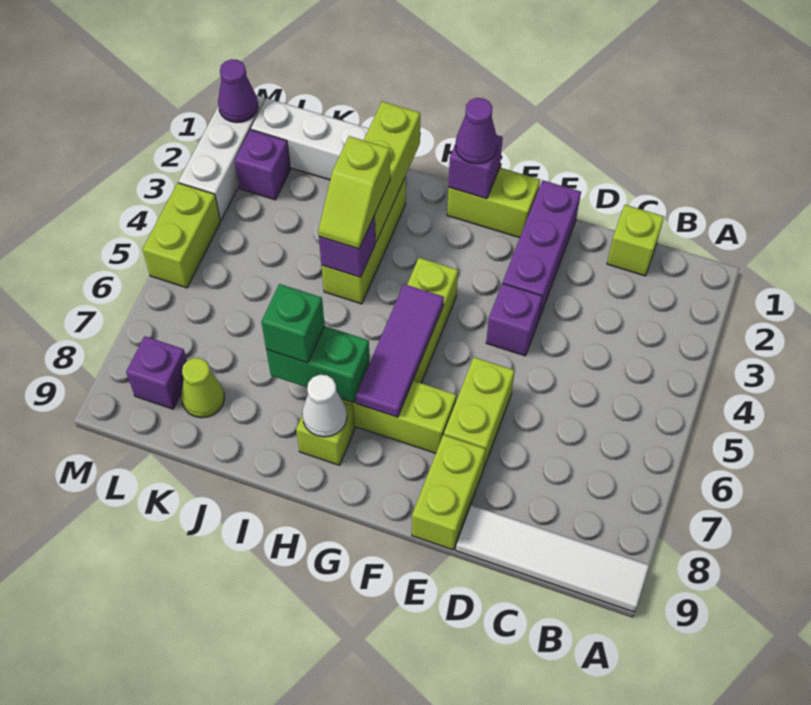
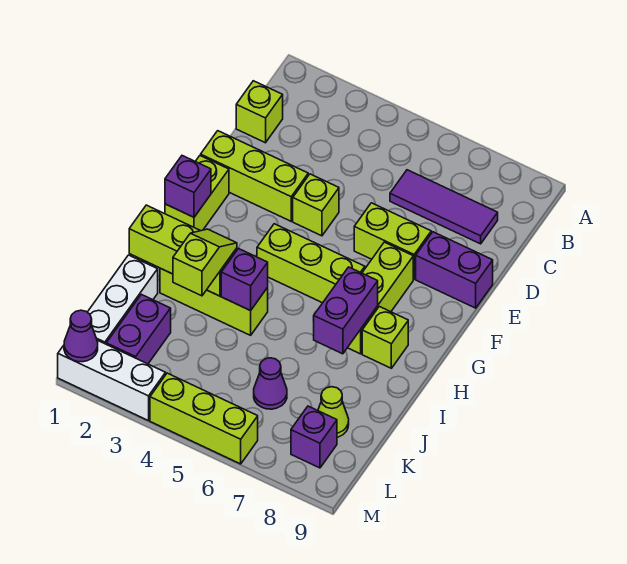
white tile A9:D9 level 1 -> none
purple brick E1:E3 level 1 -> lime brick E1:E3 level 1
purple brick E4 level 1 -> lime brick E4 level 1
lime brick E8:E9 level 1 -> purple brick E8:E9 level 1
purple cone G1 level 3 -> purple cone K6 level 1
purple tile G5:G7 level 2 -> purple tile C6:C8 level 1
green brick H7:I7 level 2 -> purple brick H7:I7 level 2
white cone H8 level 2 -> none
lime slope I3:I4 level 3 top 3 -> lime slope I3:J3 level 3 top J
green brick I7 level 3 -> none
purple brick L2 level 1 -> purple brick K2:L2 level 1
lime brick M4:M5 level 1 -> lime brick M4:M6 level 1

